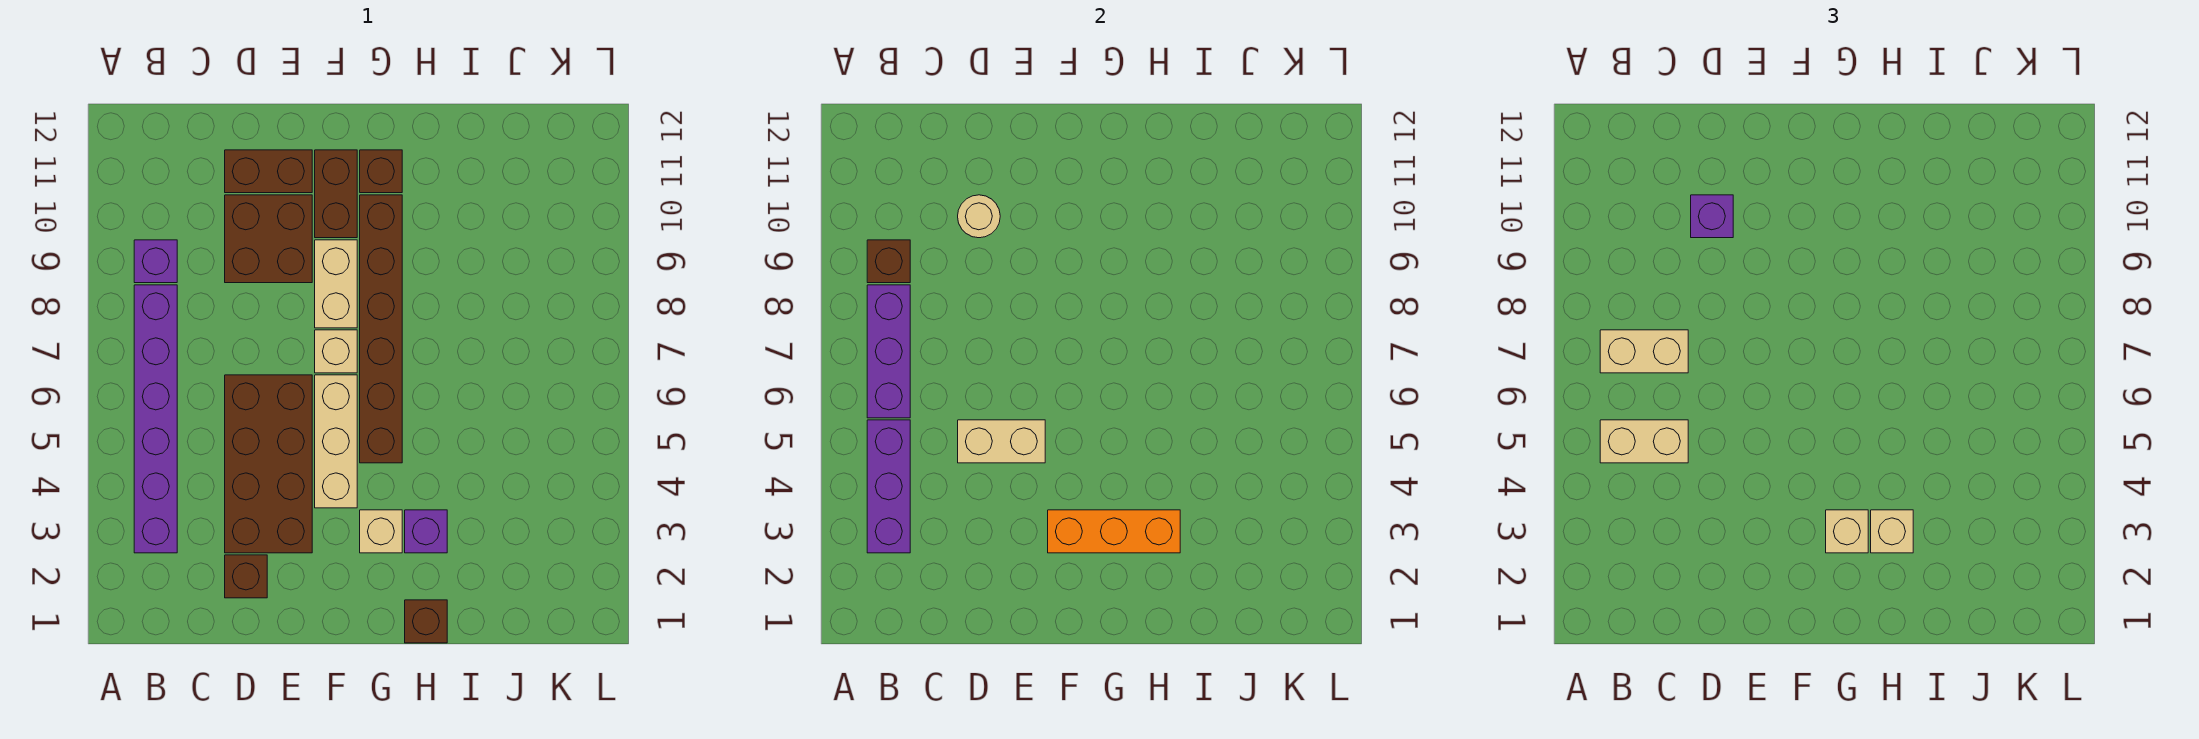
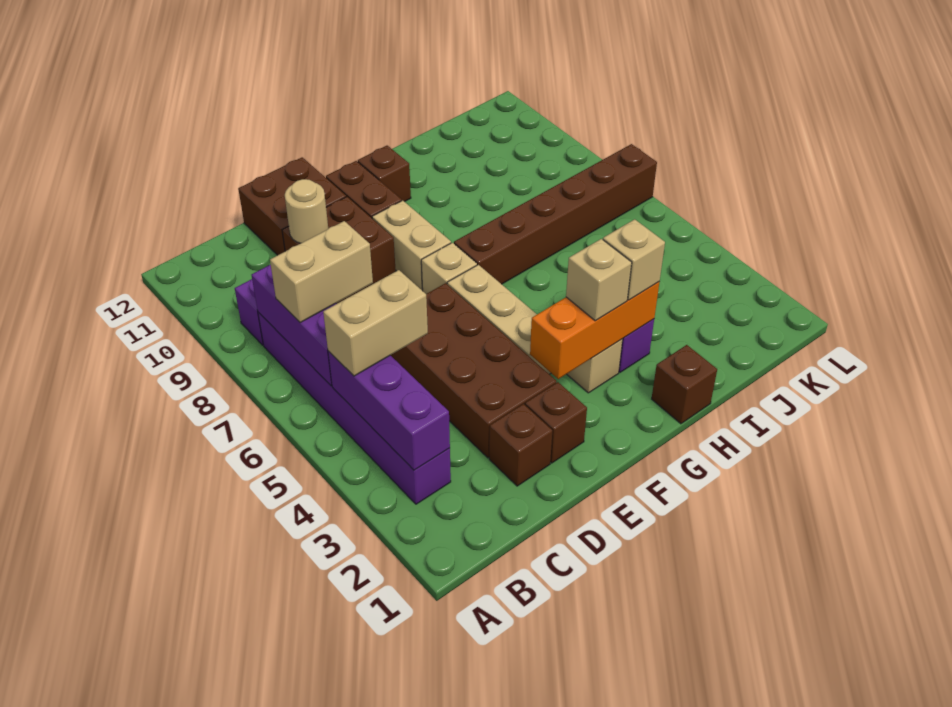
brown brick B9 level 2 -> brown brick E2 level 1
tan brick D5:E5 level 2 -> none
purple brick D10 level 3 -> none
brown brick D11:E11 level 1 -> brown brick D11:E12 level 1
brown brick G5:G10 level 1 -> brown brick G7:L7 level 1

